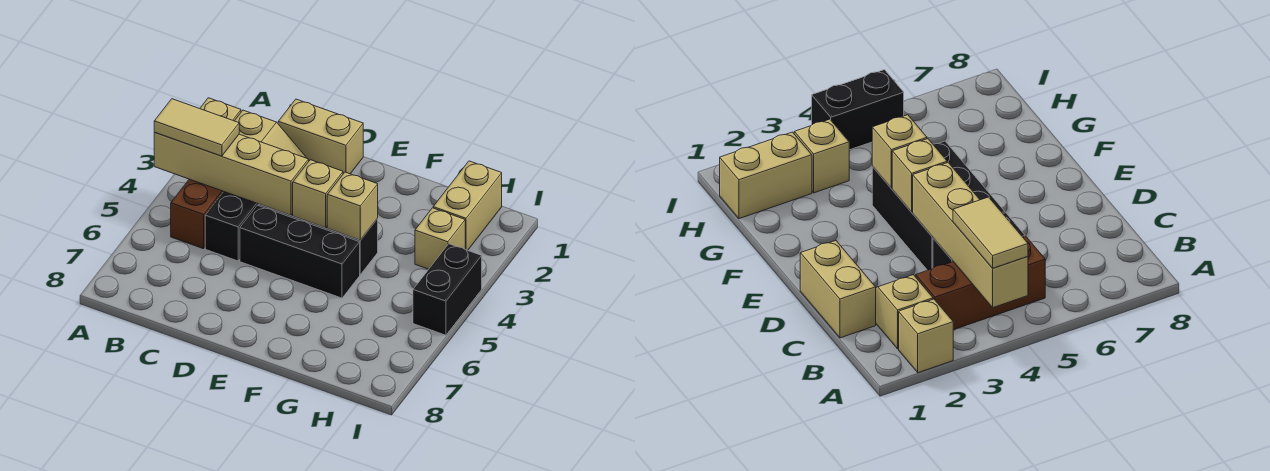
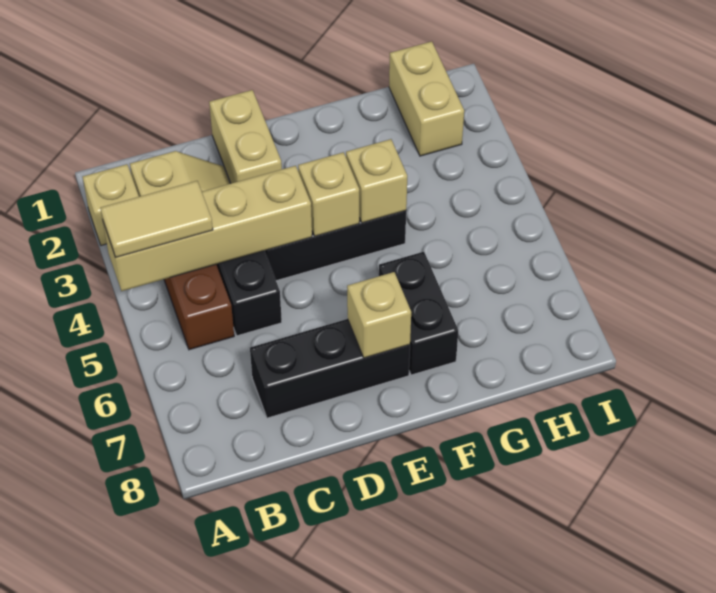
tan brick C1:D1 level 1 -> tan brick D1:D2 level 1
black brick D5:F5 level 1 -> black brick C7:E7 level 1
tan brick H3 level 1 -> tan brick E7 level 2
black brick I4:I5 level 1 -> black brick F6:F7 level 1

